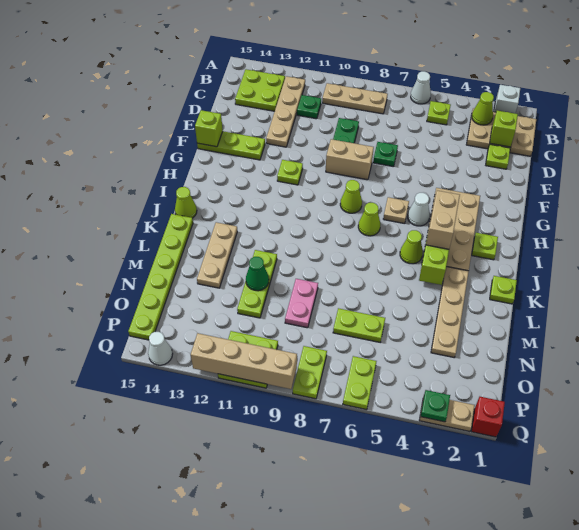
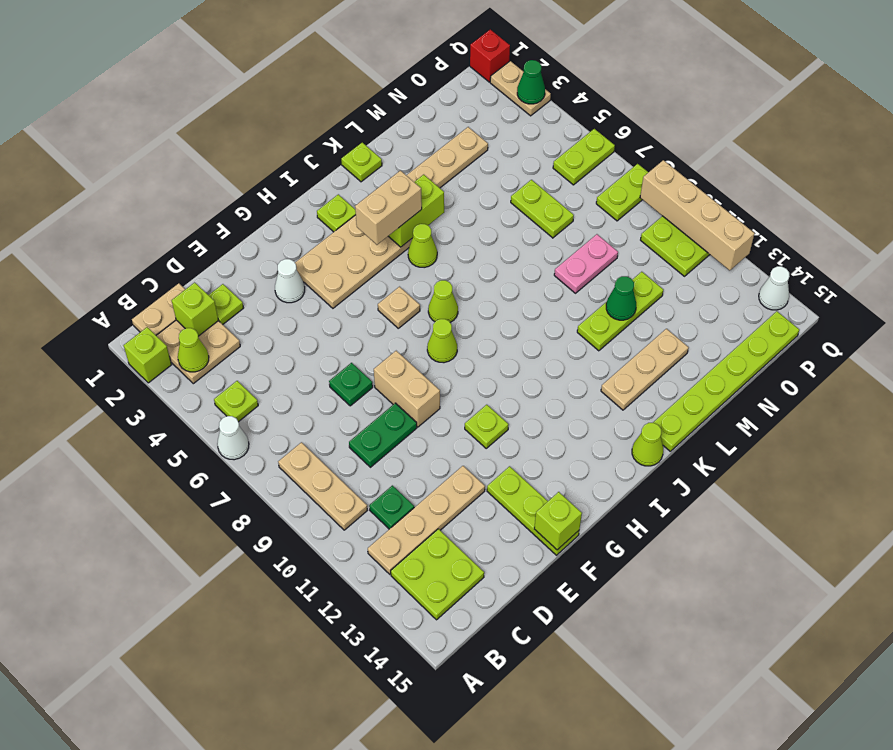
white brick A2 level 1 -> lime brick A2 level 1
white cone H5 level 1 -> white cone F3 level 1
green plate Q3 level 2 -> green cone Q3 level 2

